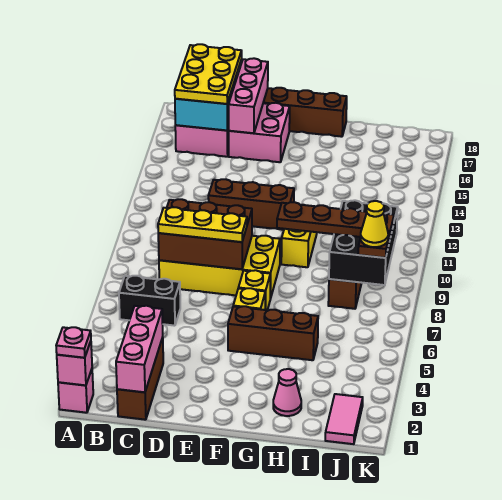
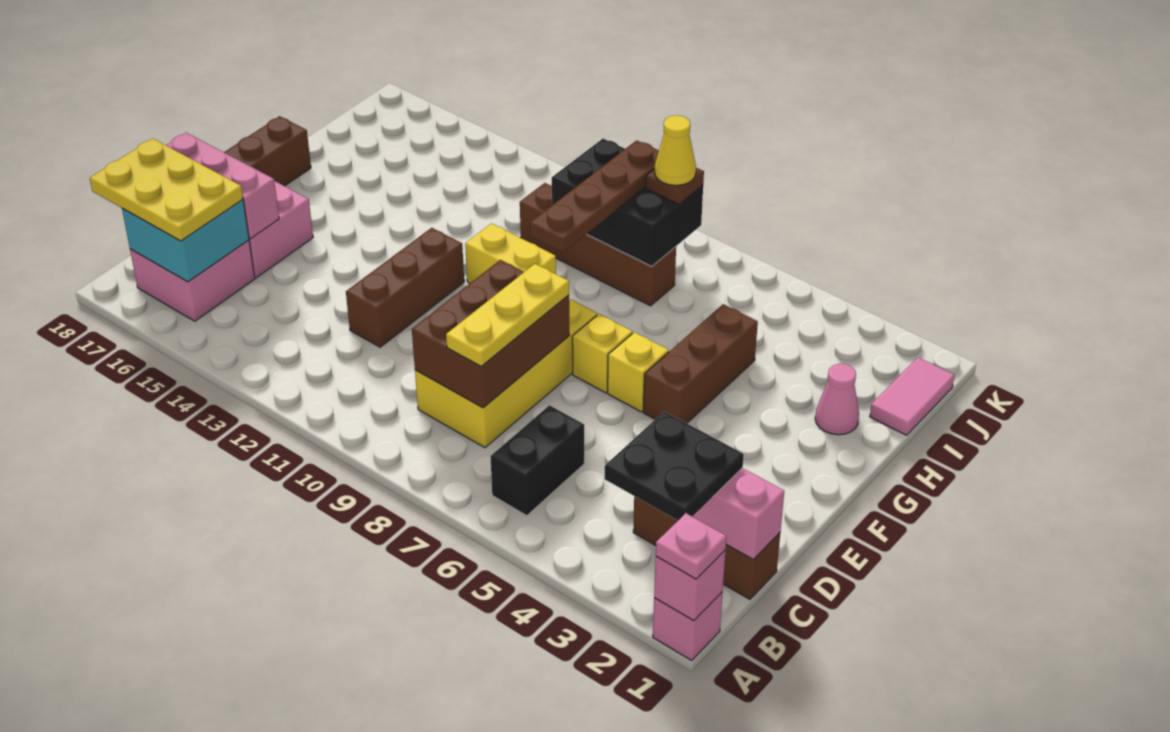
none -> black plate B2:C3 level 3
pink tile J1:J2 level 1 -> pink tile I1:J1 level 1

